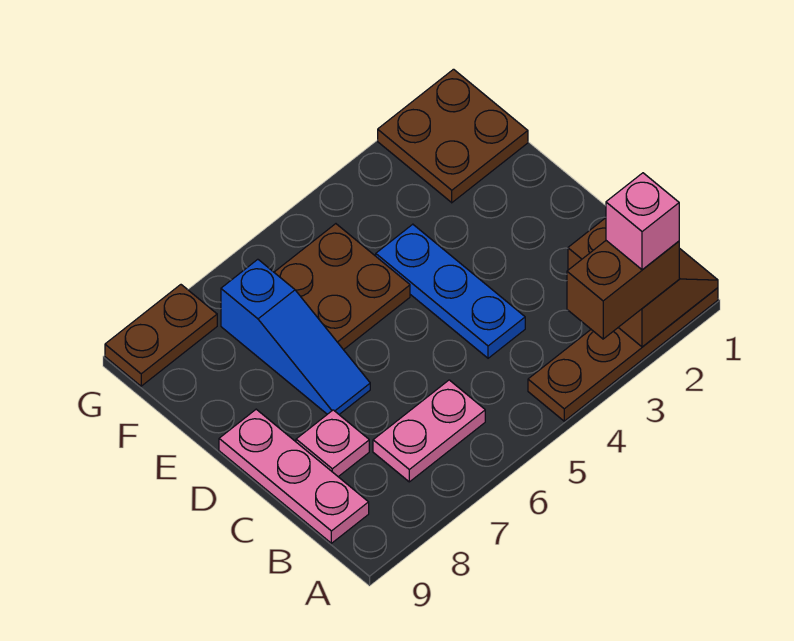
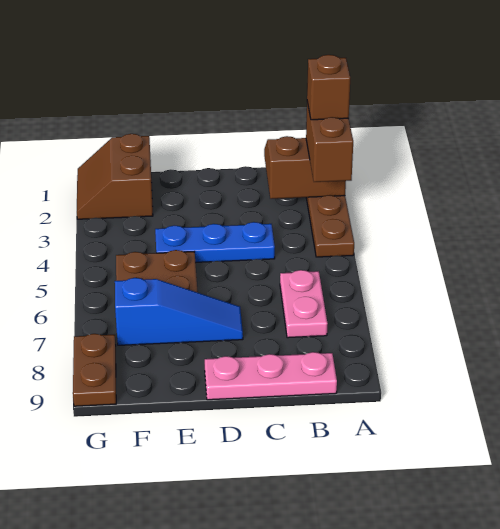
pink brick A2 level 4 -> brown brick A2 level 4
pink plate C8 level 1 -> none
brown plate F1:G2 level 1 -> brown slope F1:G2 level 1 top F

